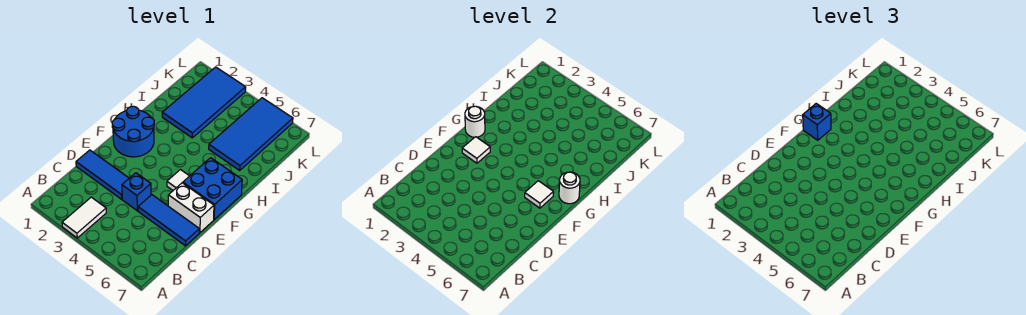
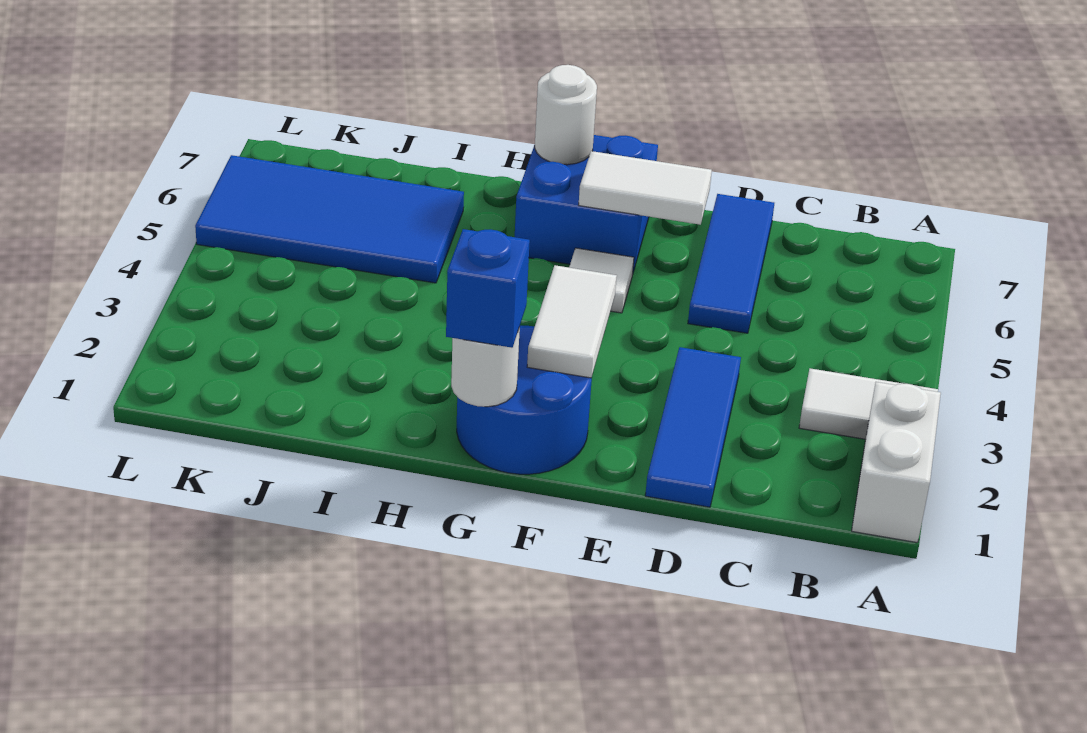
blue brick D4 level 1 -> none
white brick E6:E7 level 1 -> white brick A1:A2 level 1
white tile F2 level 2 -> white tile F2:F3 level 2
white tile F6 level 2 -> white tile E6:F6 level 2
blue tile I2:L3 level 1 -> none

